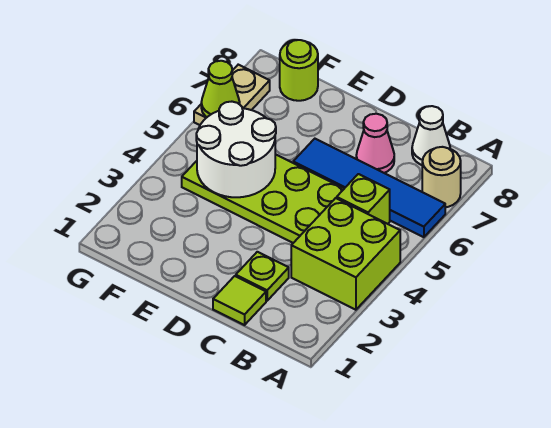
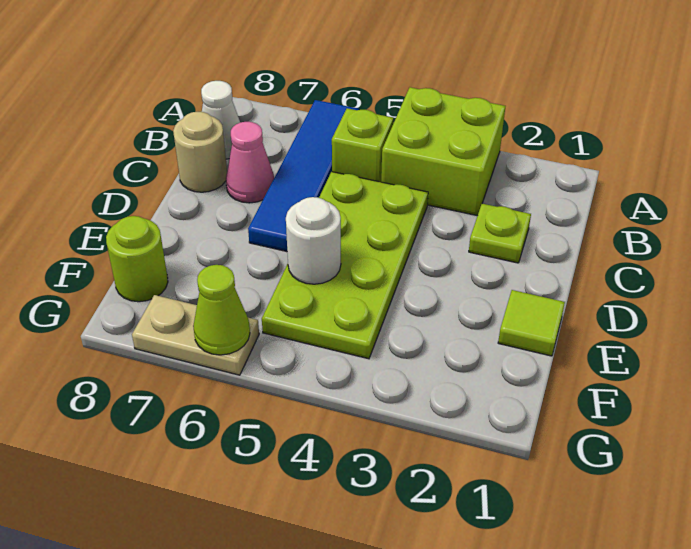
tan round brick A7 level 1 -> tan round brick C8 level 1
lime tile C1 level 1 -> lime tile E1 level 1
white round brick E4:F5 level 2 -> white round brick E5 level 2

